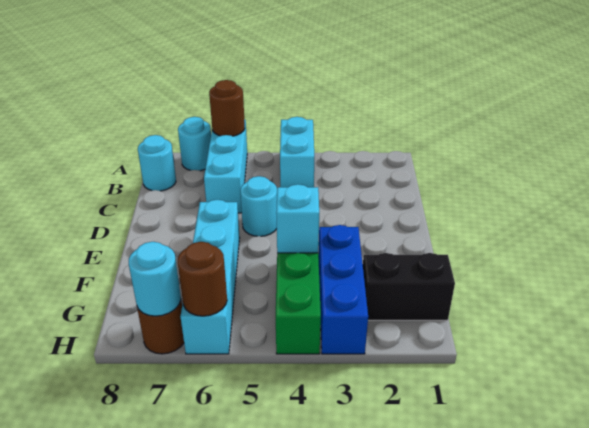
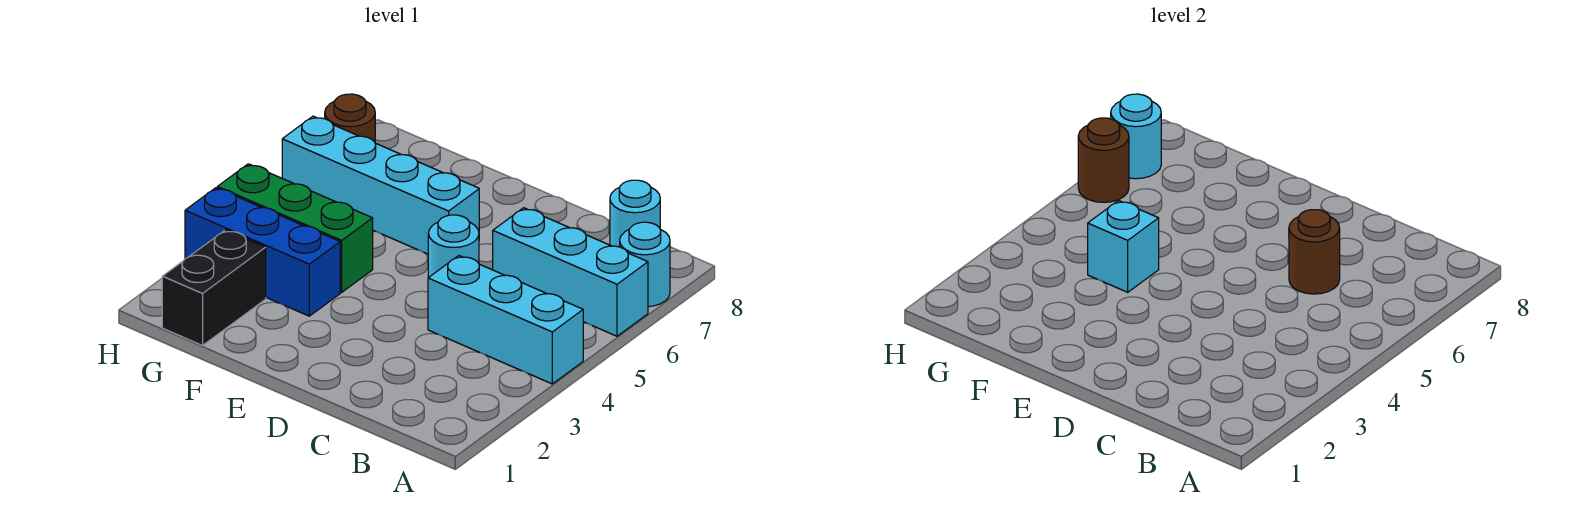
cyan brick A4:B4 level 1 -> cyan brick A4:C4 level 1
brown round brick A6 level 2 -> brown round brick C6 level 2

